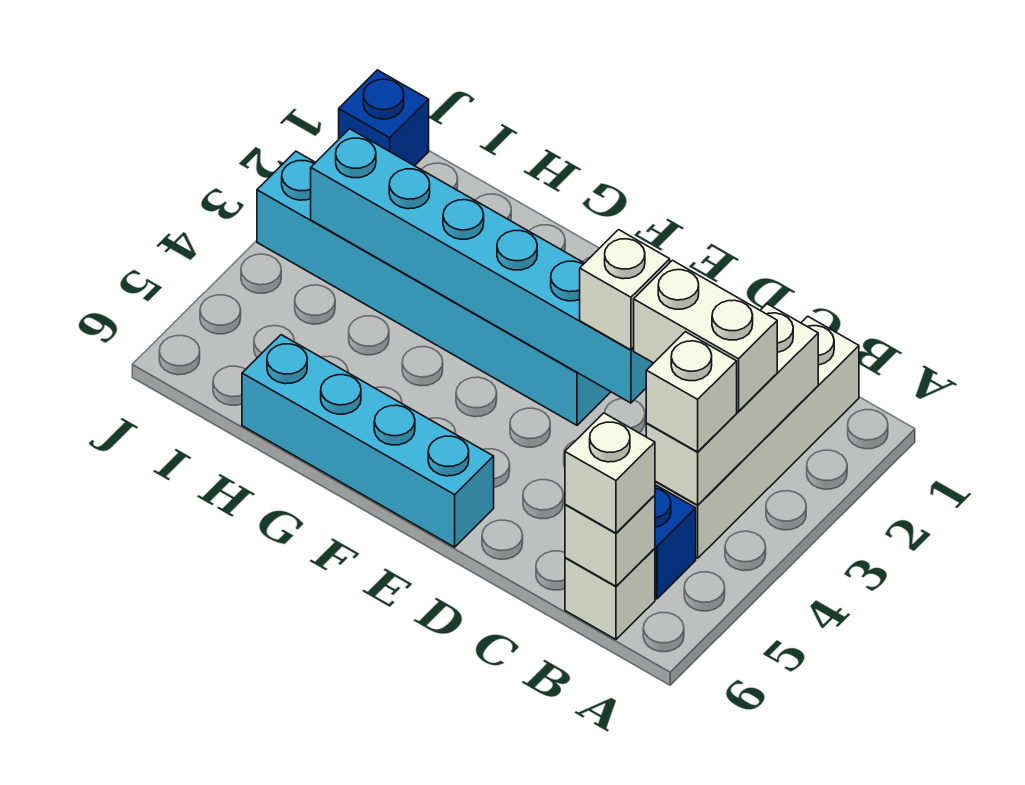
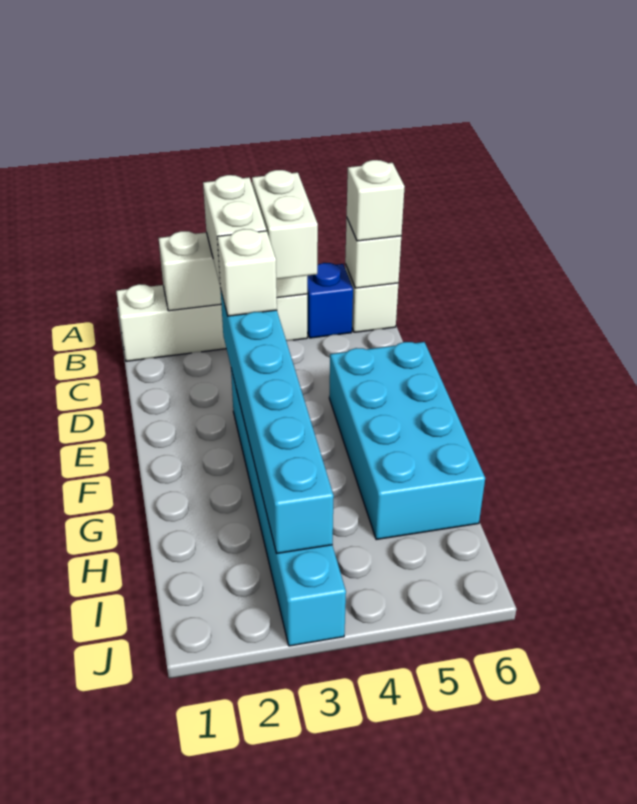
white brick B4 level 3 -> white brick B4:C4 level 3
cyan brick E6:H6 level 1 -> cyan brick E5:H6 level 1
blue brick J1 level 1 -> none

